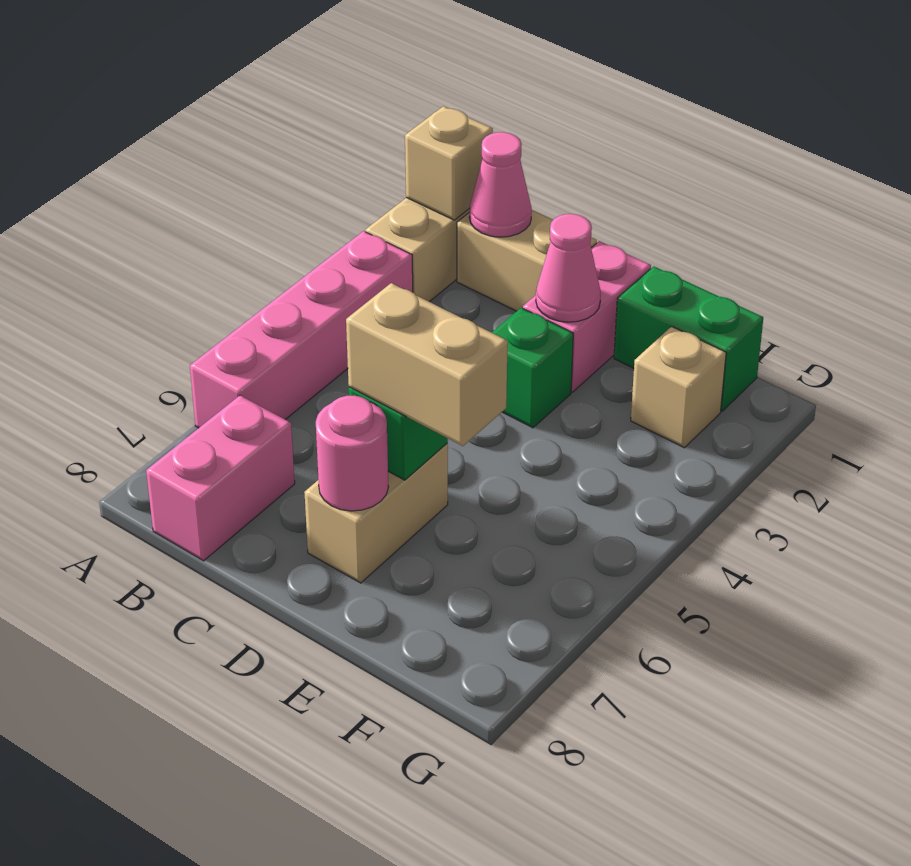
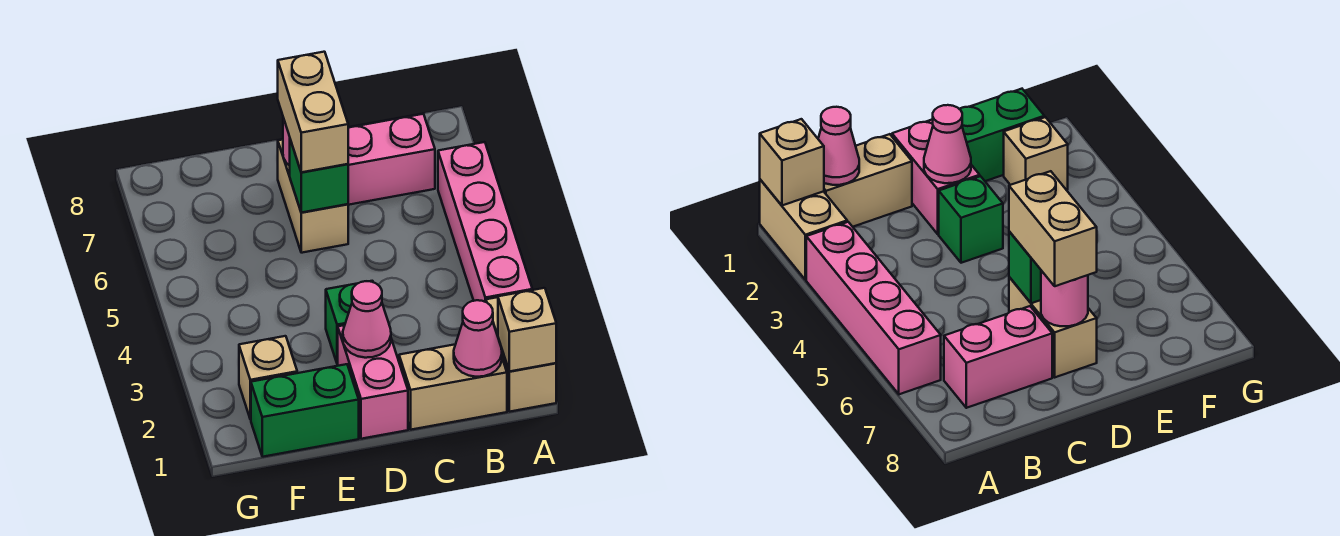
pink brick B7:B8 level 1 -> pink brick B7:C7 level 1
tan brick D6:E6 level 3 -> tan brick D6:D7 level 3

